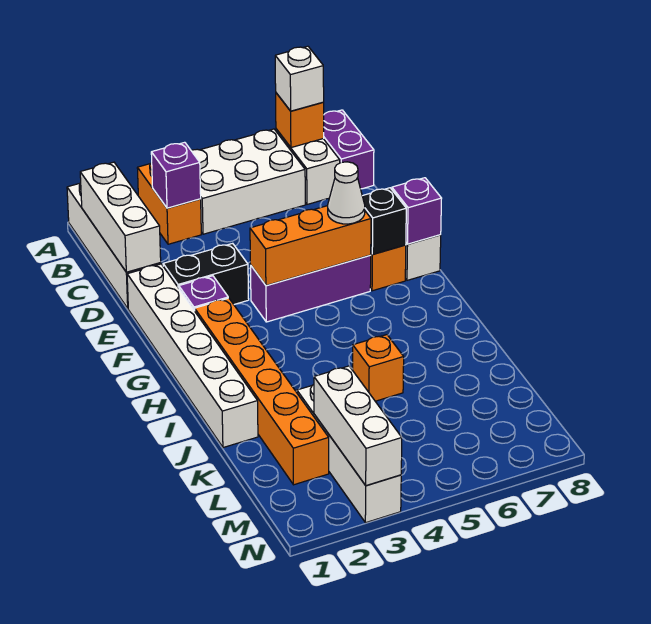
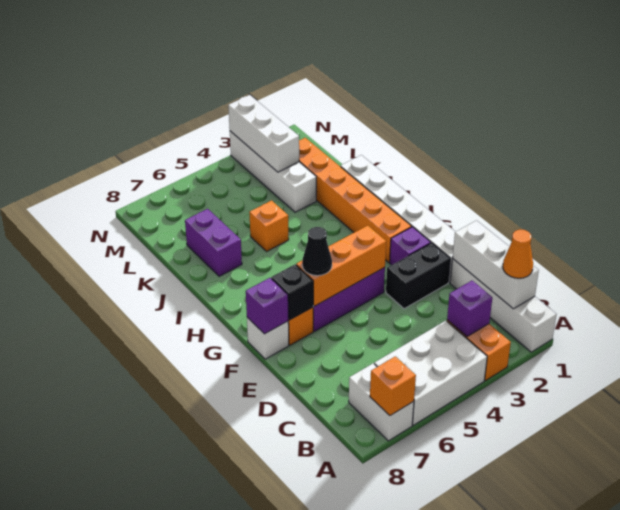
white brick A7 level 3 -> none
purple brick A8:B8 level 1 -> purple brick J7:K7 level 1
none -> orange cone B1 level 3
white cone F6 level 3 -> black cone F6 level 3

